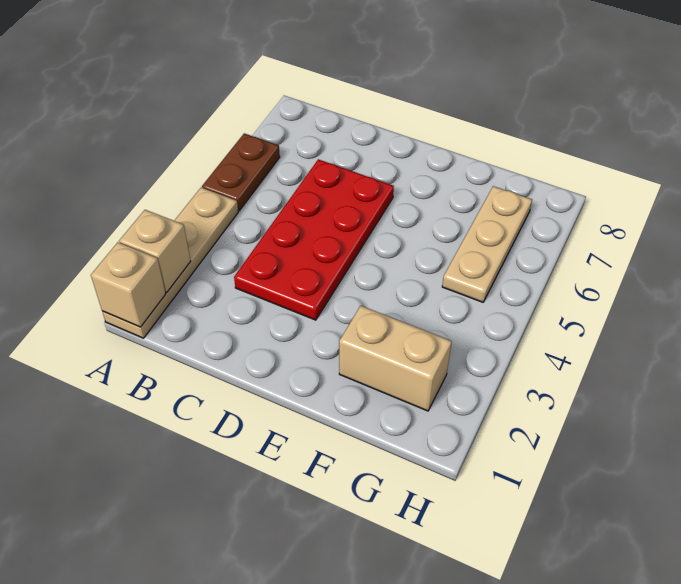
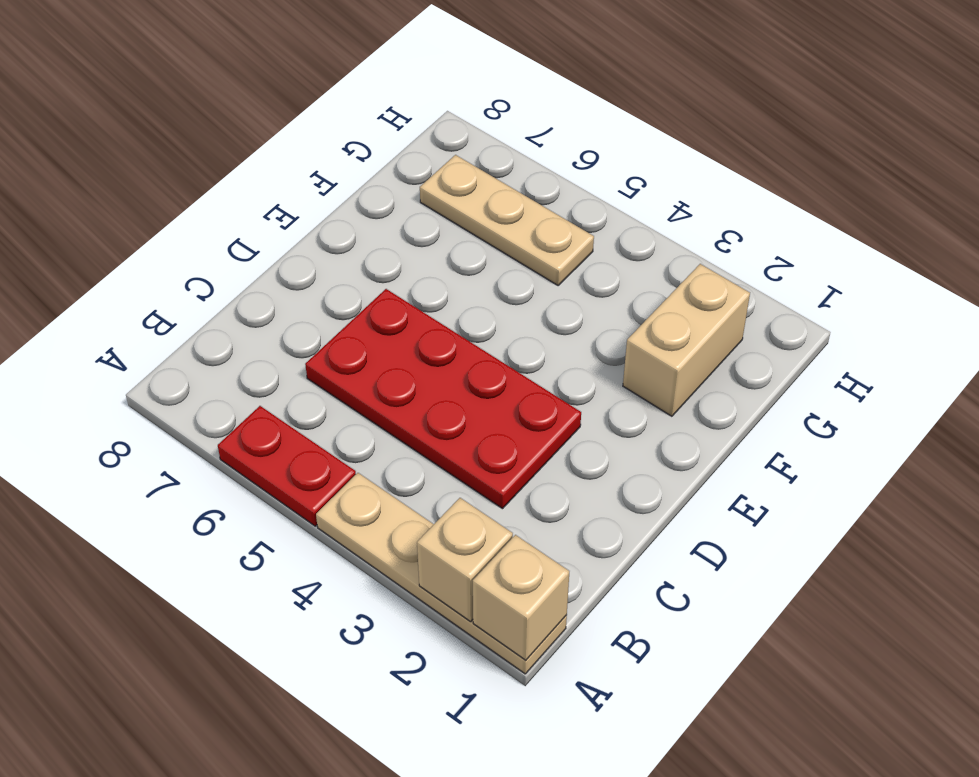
brown plate A5:A6 level 1 -> red plate A5:A6 level 1

